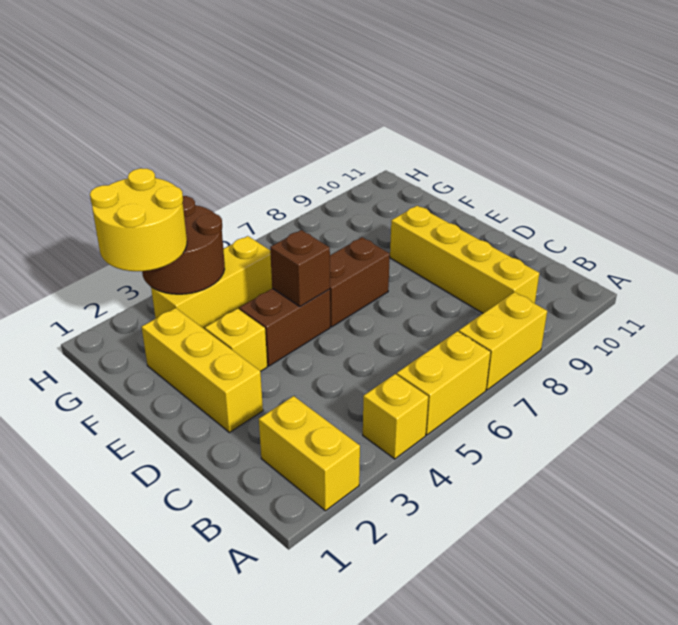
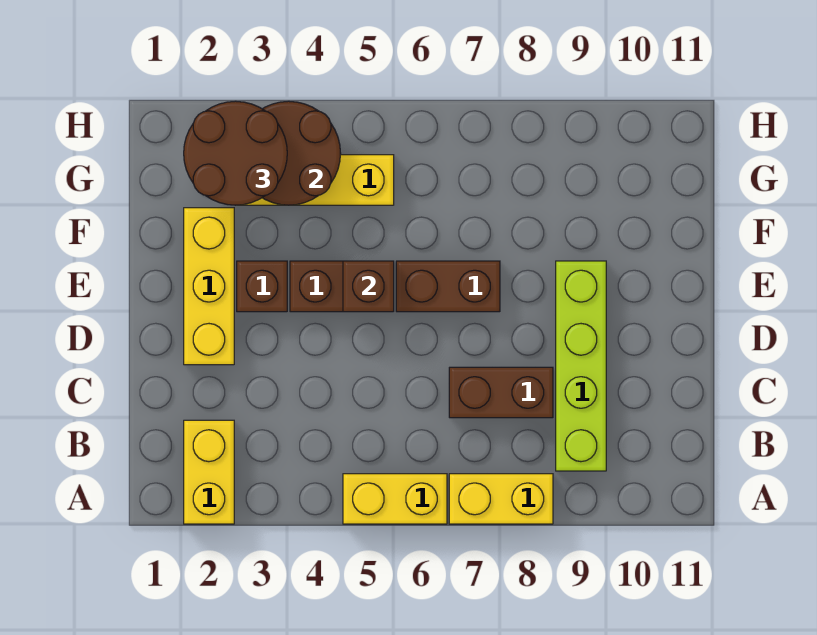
yellow brick A4 level 1 -> none
yellow brick B9:E9 level 1 -> lime brick B9:E9 level 1
none -> brown brick C7:C8 level 1
yellow brick E3 level 1 -> brown brick E3 level 1
yellow round brick G2:H3 level 3 -> brown round brick G2:H3 level 3

